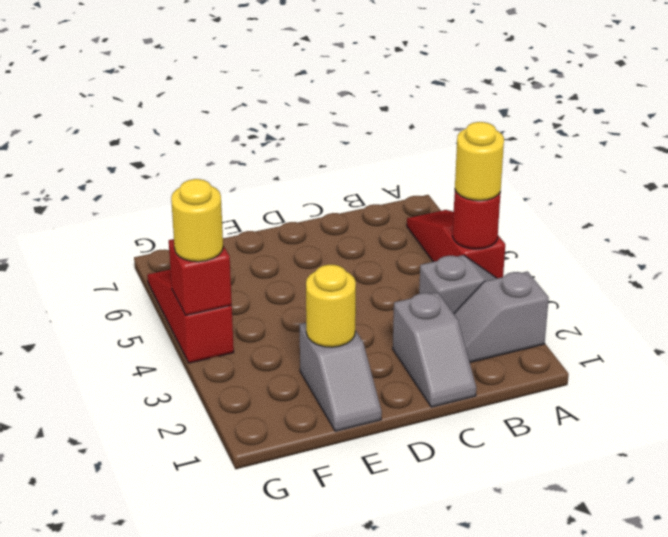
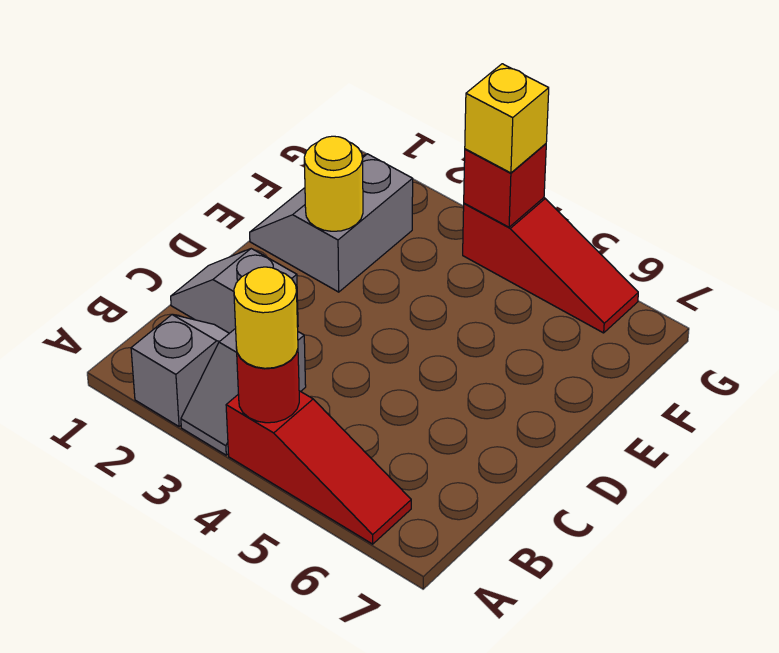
grey slope E1:E2 level 1 top 2 -> grey slope E1:F2 level 1 top 2
yellow round brick G4 level 3 -> yellow brick G4 level 3

